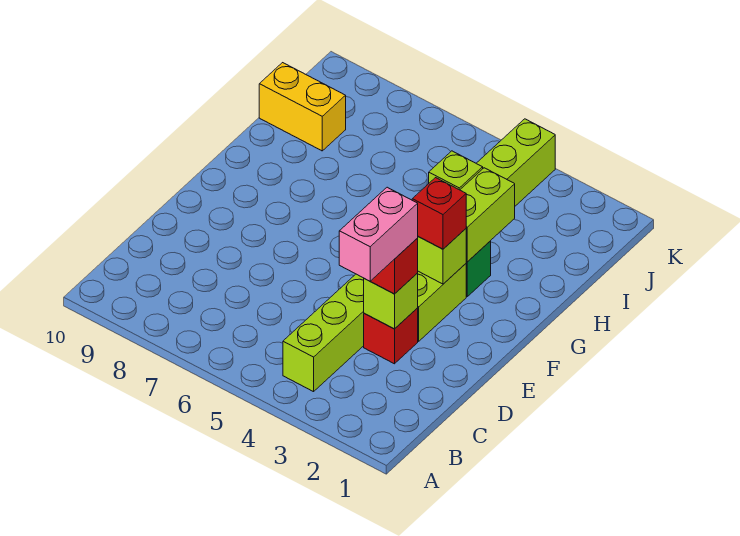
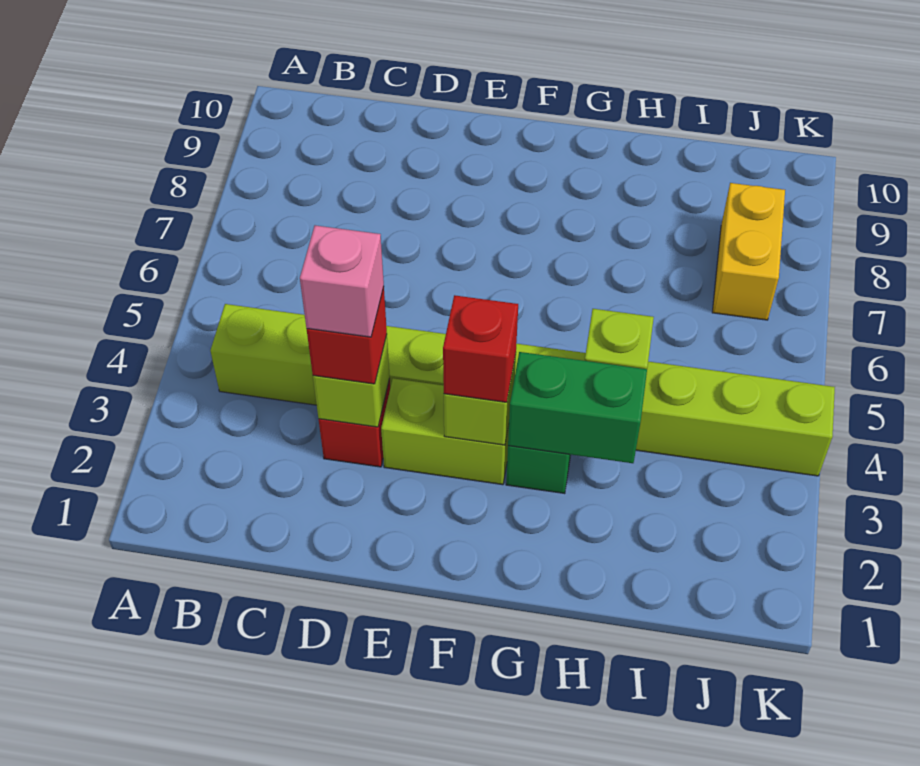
pink brick C3:D3 level 4 -> pink brick D3 level 4
lime brick G3:H3 level 2 -> green brick G3:H3 level 2
yellow brick I9:I10 level 1 -> yellow brick J7:J8 level 1

